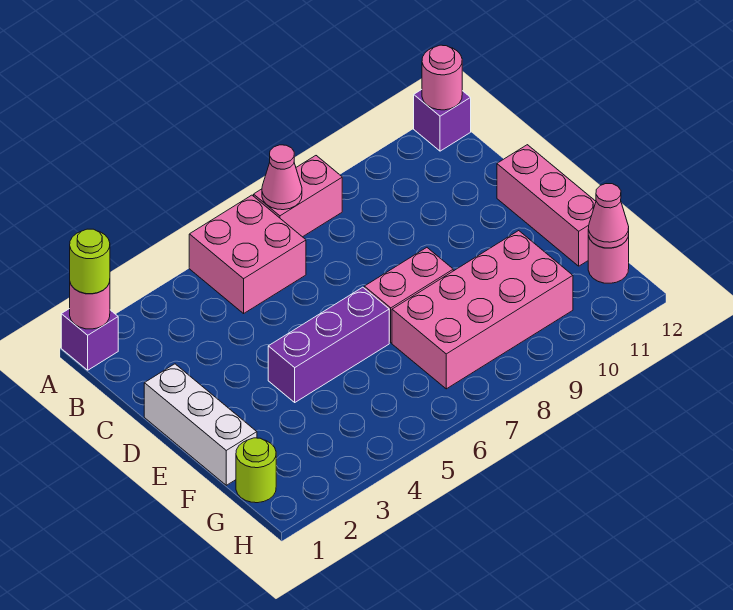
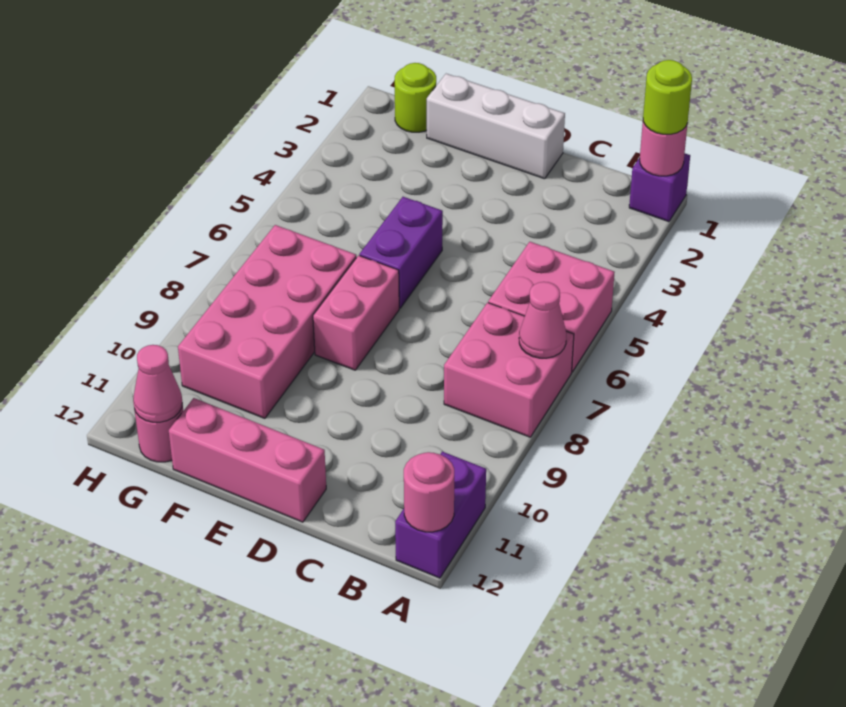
pink brick A7:A8 level 1 -> pink brick A7:B8 level 1
purple brick A12 level 1 -> purple brick A11:A12 level 1
purple brick E4:E6 level 1 -> purple brick E5:E6 level 1

